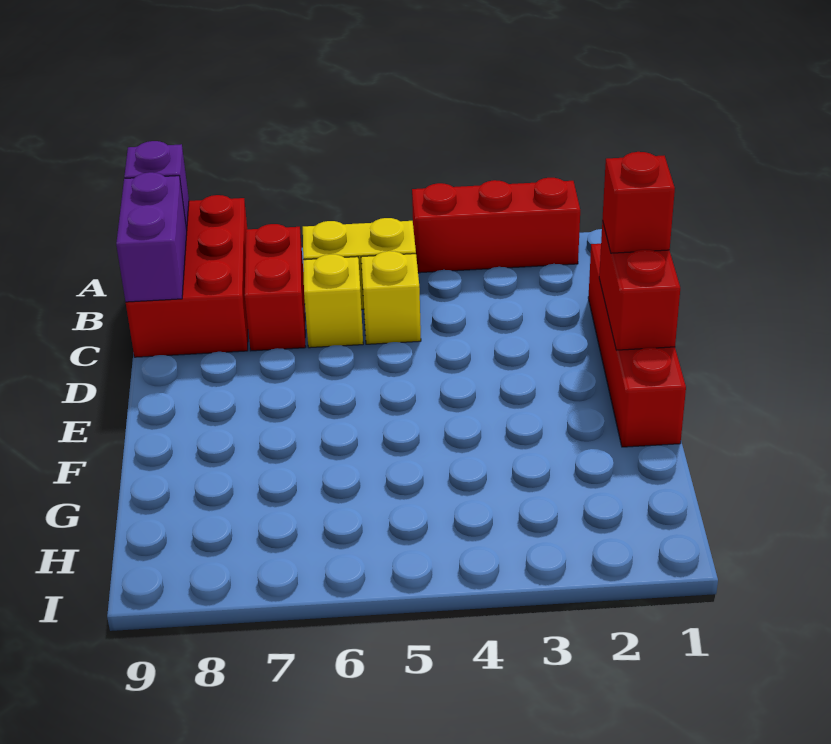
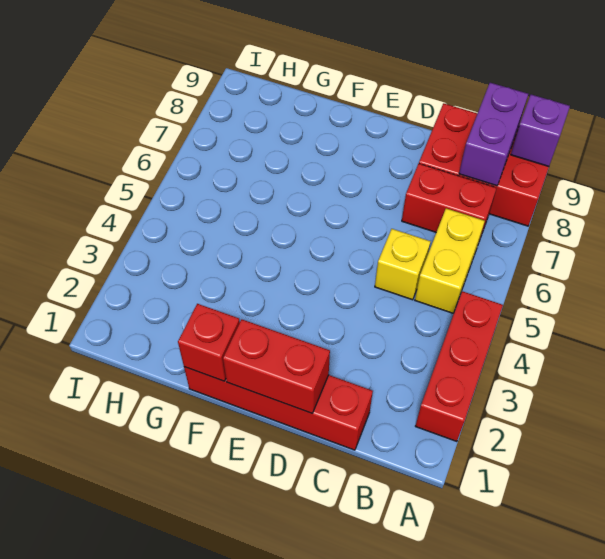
purple brick B9:C9 level 2 -> purple brick B8:B9 level 2
yellow brick C6 level 1 -> none
red brick D1 level 3 -> red brick F1 level 2

